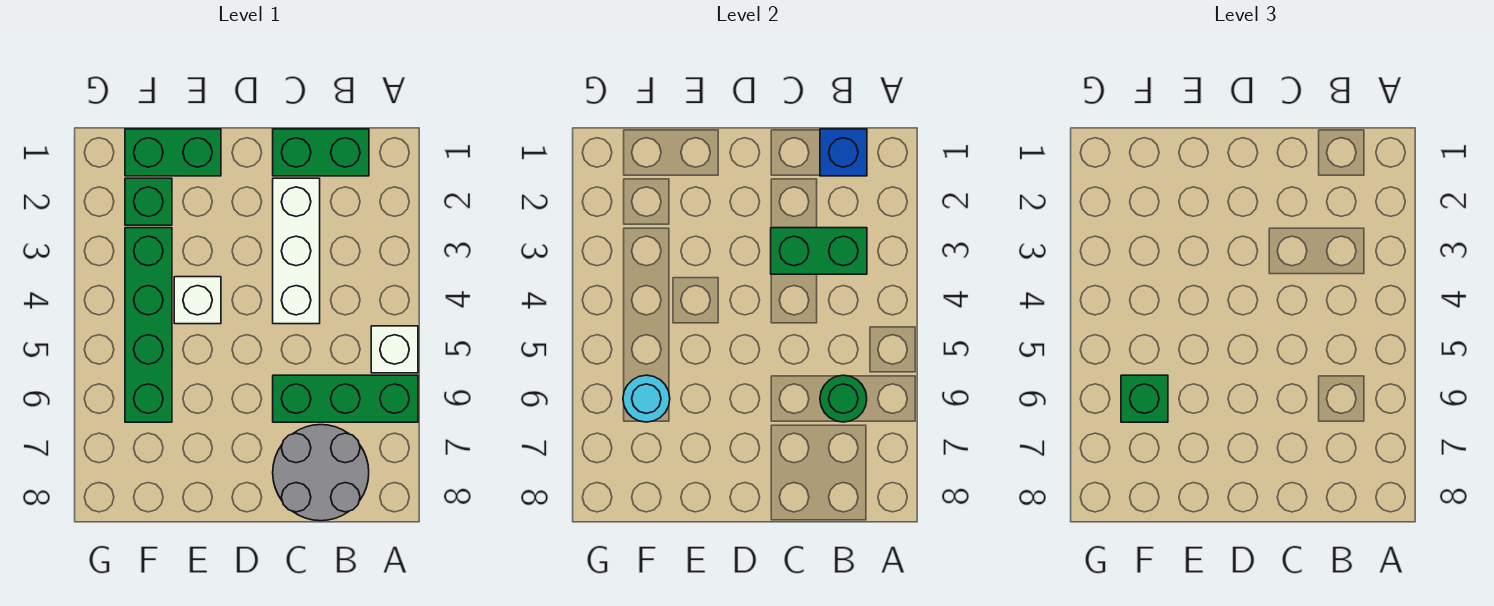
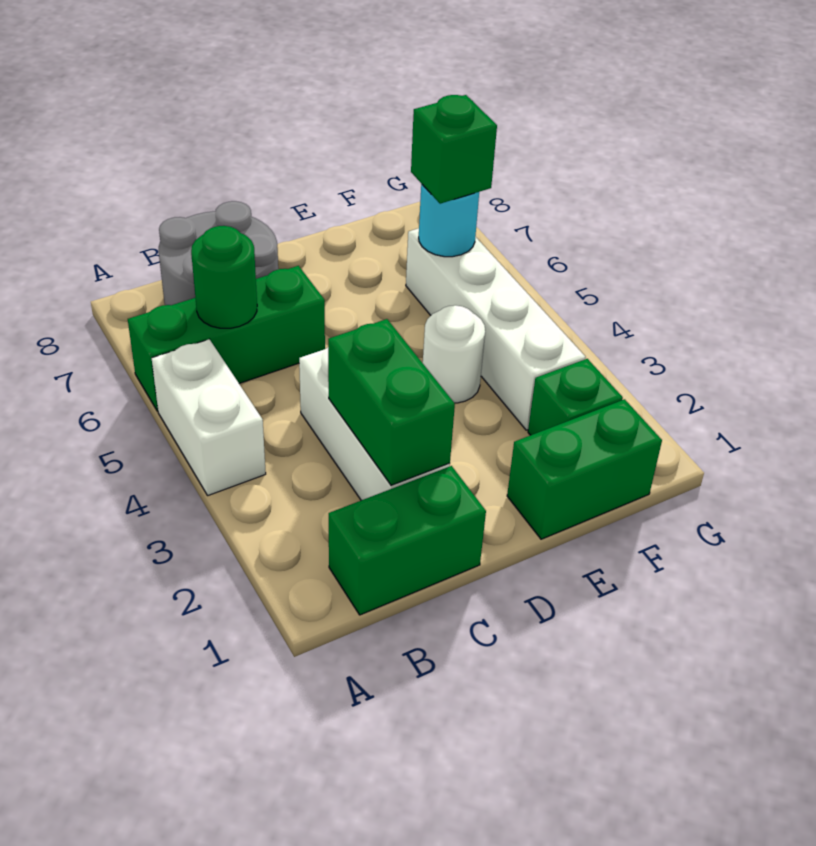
white brick A5 level 1 -> white brick A4:A5 level 1
blue brick B1 level 2 -> none
green brick B3:C3 level 2 -> green brick C2:C3 level 2
white brick E4 level 1 -> white round brick E4 level 1
green brick F3:F6 level 1 -> white brick F3:F6 level 1

